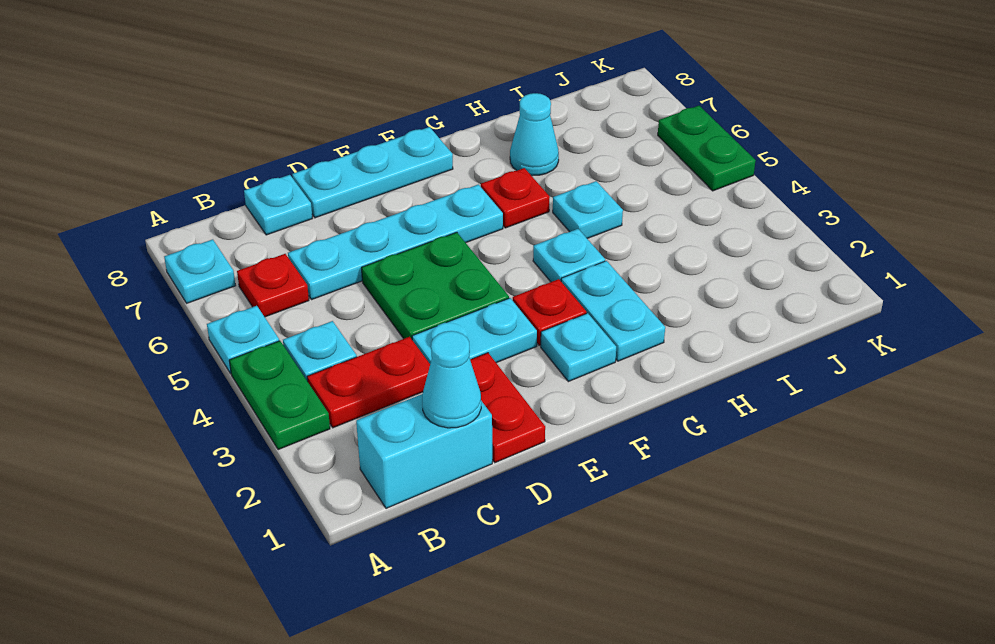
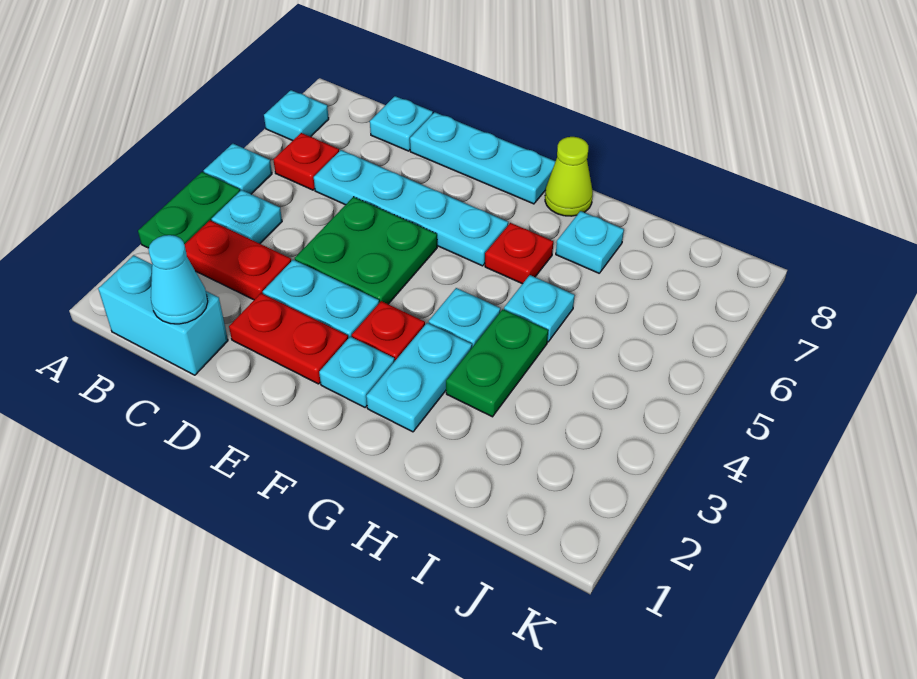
red plate D1:D2 level 1 -> red plate D2:E2 level 1
none -> lime cone G8 level 1
cyan cone H7 level 1 -> cyan plate H7 level 1
green plate K5:K6 level 1 -> green plate H3:H4 level 1

